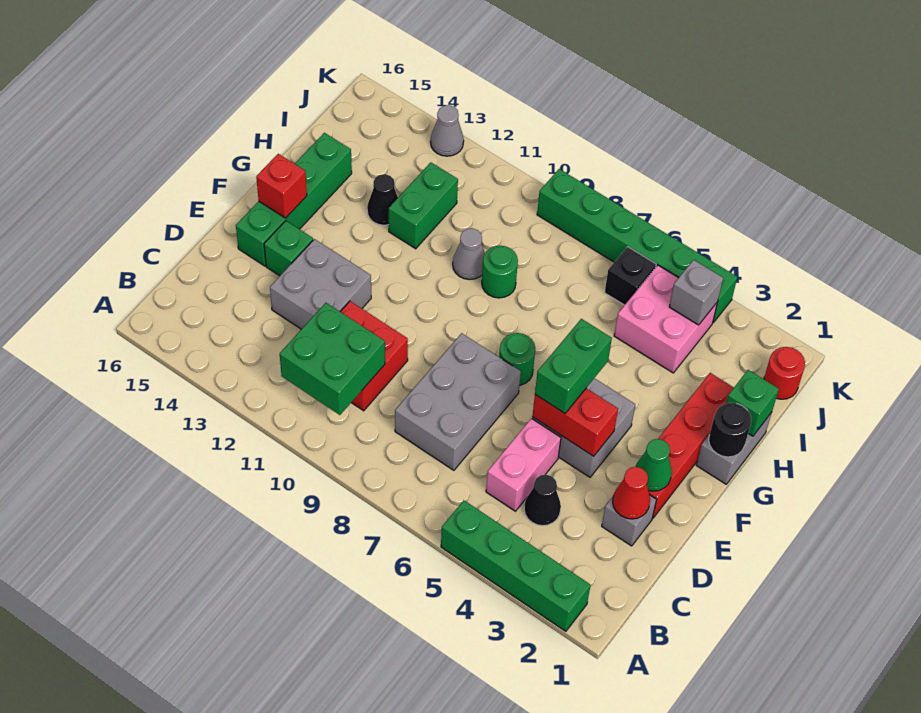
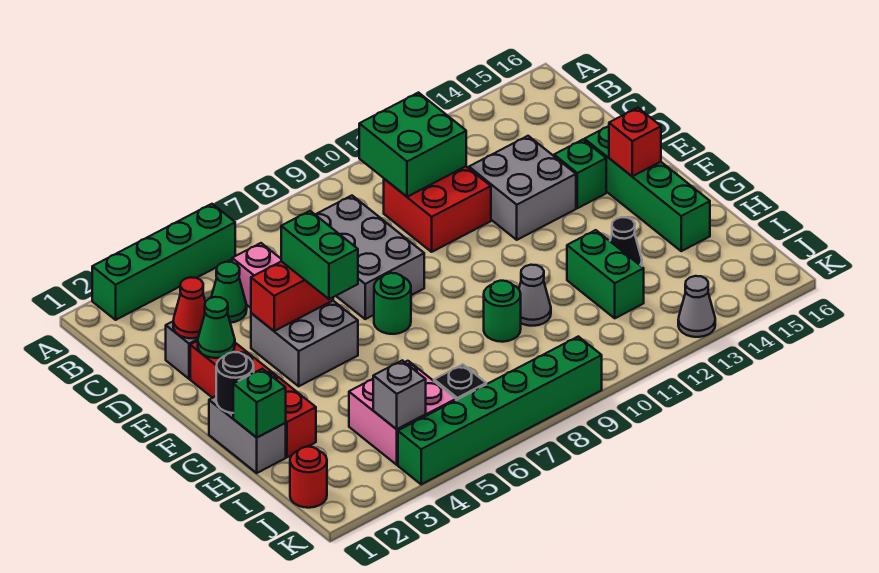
black cone C4 level 1 -> green cone C4 level 1

